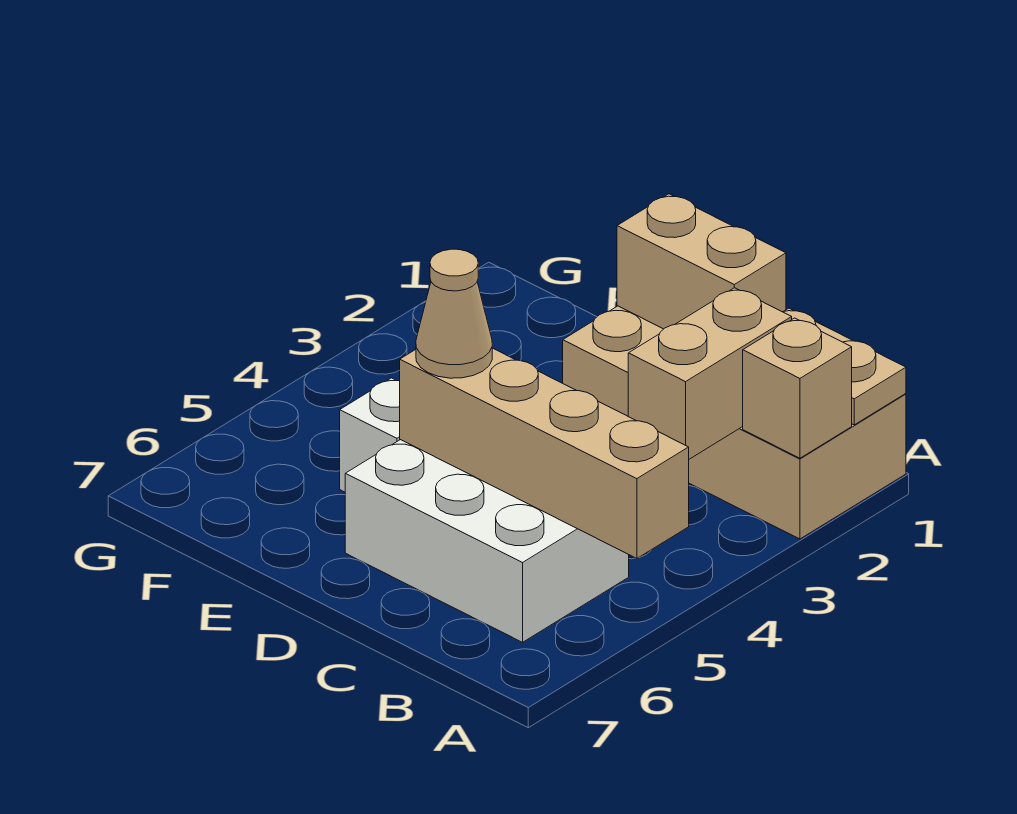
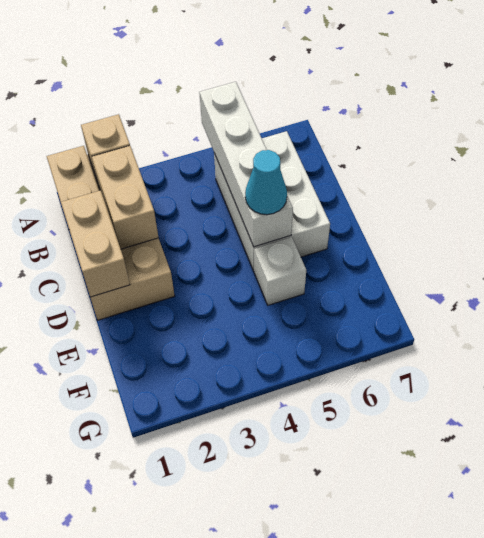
tan brick A5:D5 level 2 -> white brick A5:D5 level 2
tan brick B2:B3 level 2 -> tan brick B2:C2 level 2
tan cone D5 level 3 -> cyan cone D5 level 3

